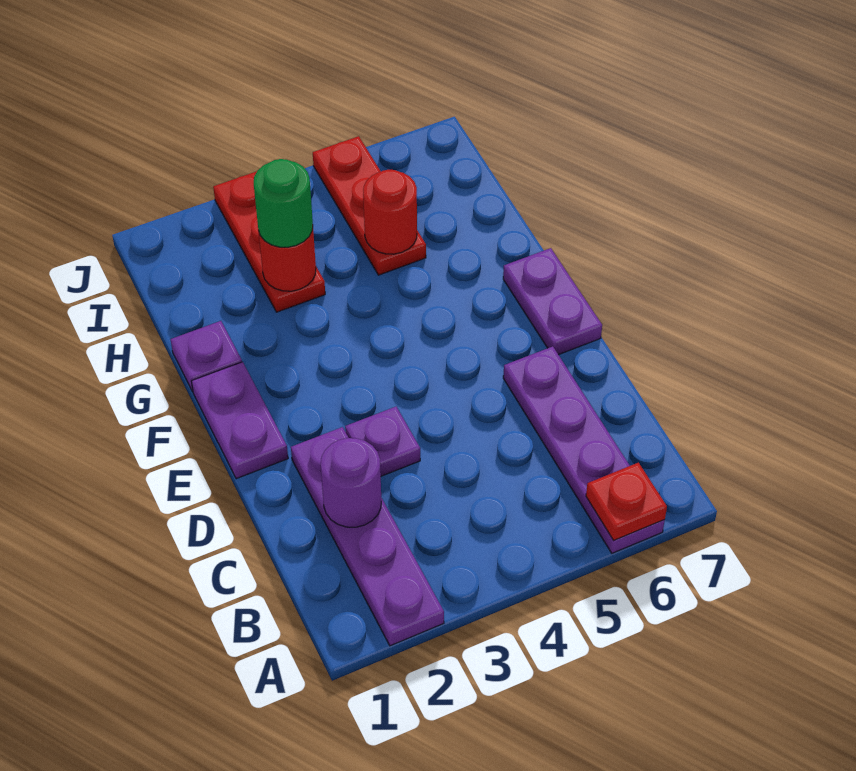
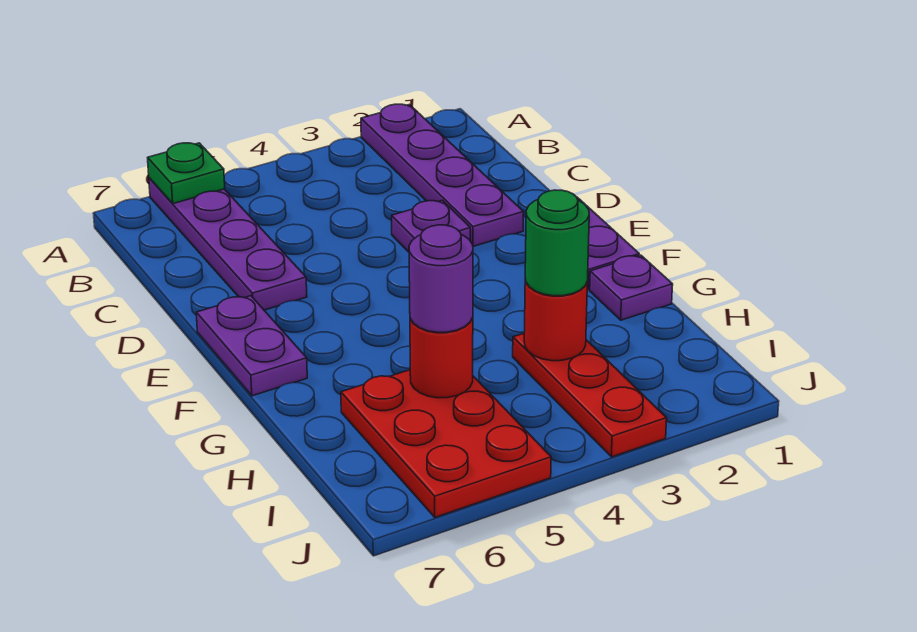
red plate A6 level 2 -> green plate A6 level 2
purple round brick C2 level 2 -> purple round brick H5 level 3
red plate H5:J5 level 1 -> red plate H5:J6 level 1

